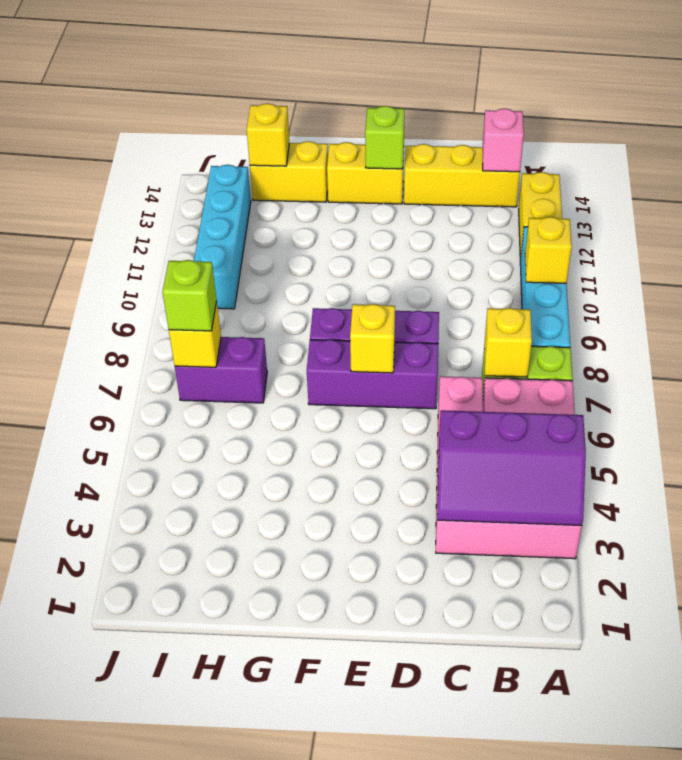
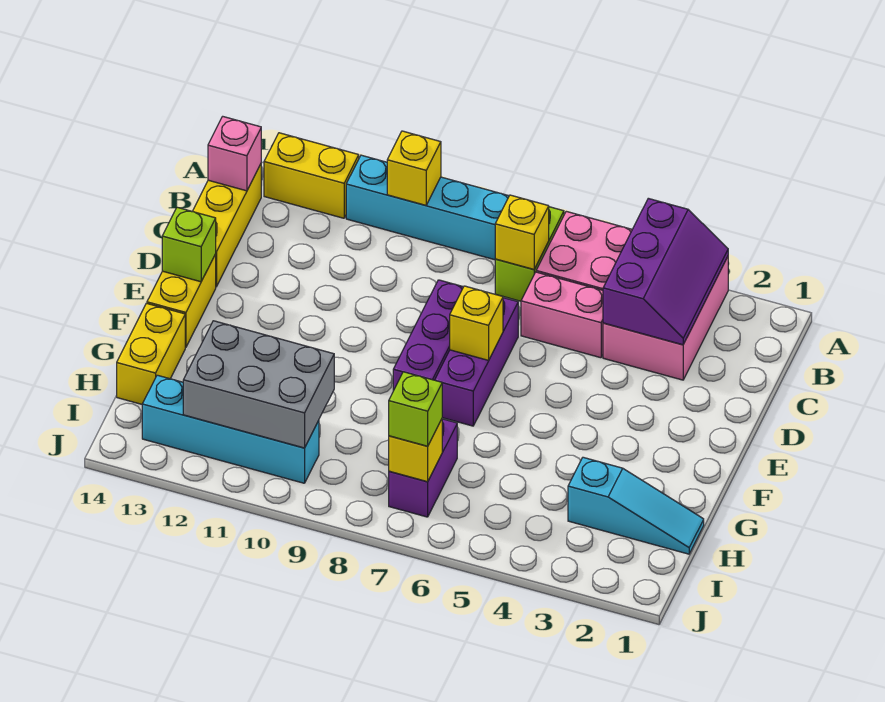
none -> cyan slope H1:H3 level 1 top 3
none -> grey brick H10:I12 level 2
yellow brick H14 level 2 -> none

